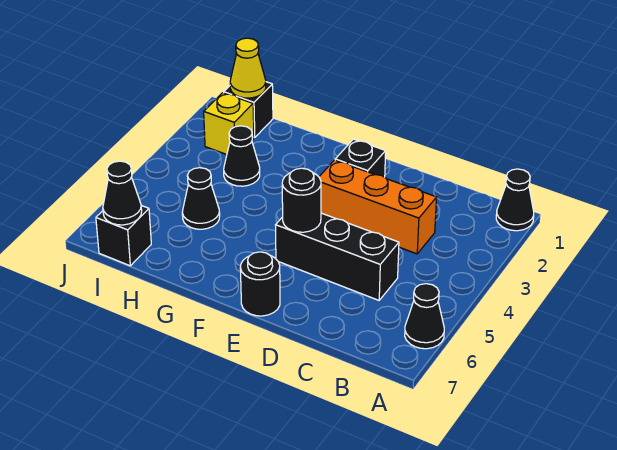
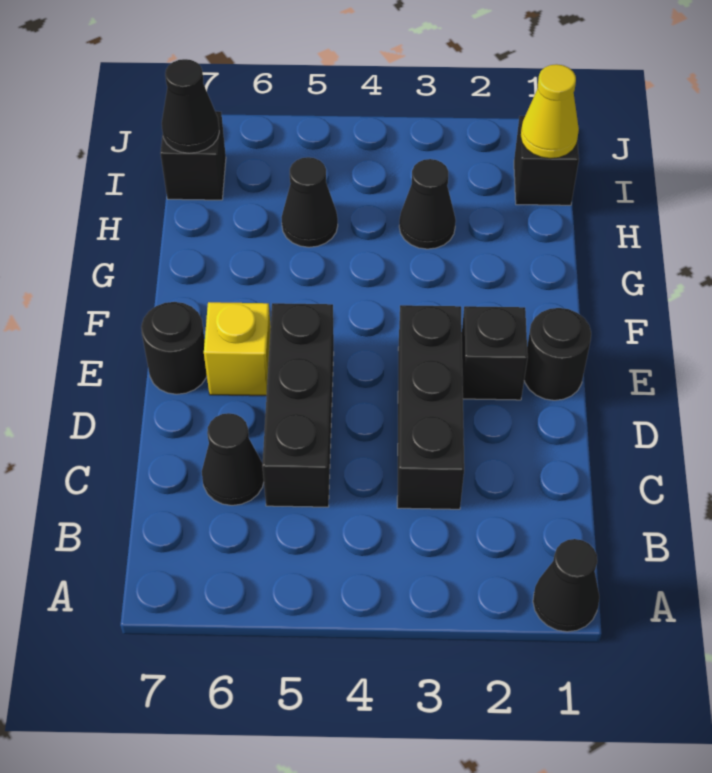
black cone A6 level 1 -> black cone C6 level 1
orange brick C3:E3 level 1 -> black brick C3:E3 level 1
black round brick E5 level 2 -> black round brick E1 level 1
yellow brick I2 level 1 -> yellow brick E6 level 1

